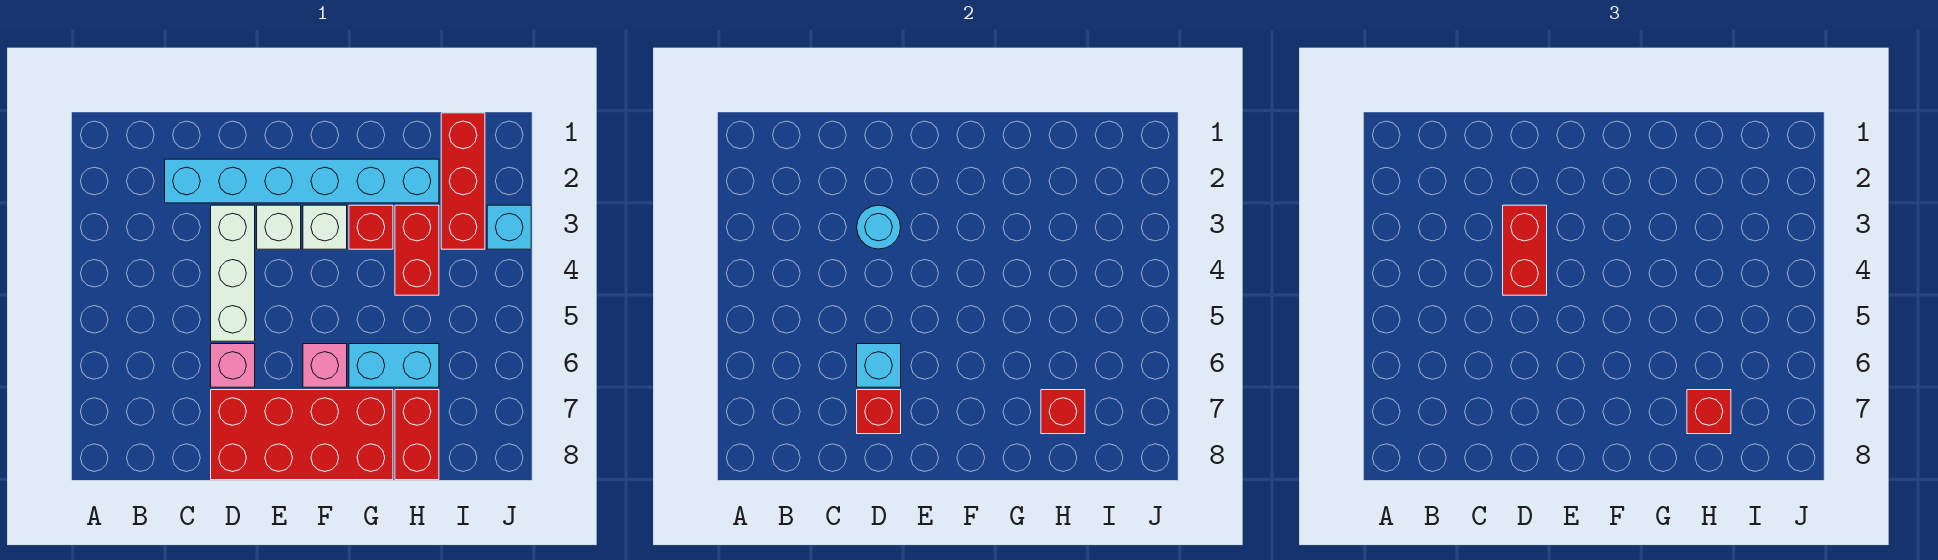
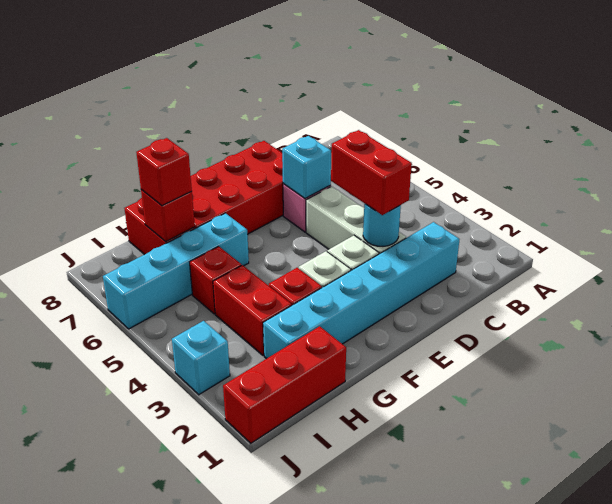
red brick D7 level 2 -> red brick H5 level 1
pink brick F6 level 1 -> none
cyan brick G6:H6 level 1 -> cyan brick G6:J6 level 1
red brick I1:I3 level 1 -> red brick H1:J1 level 1

